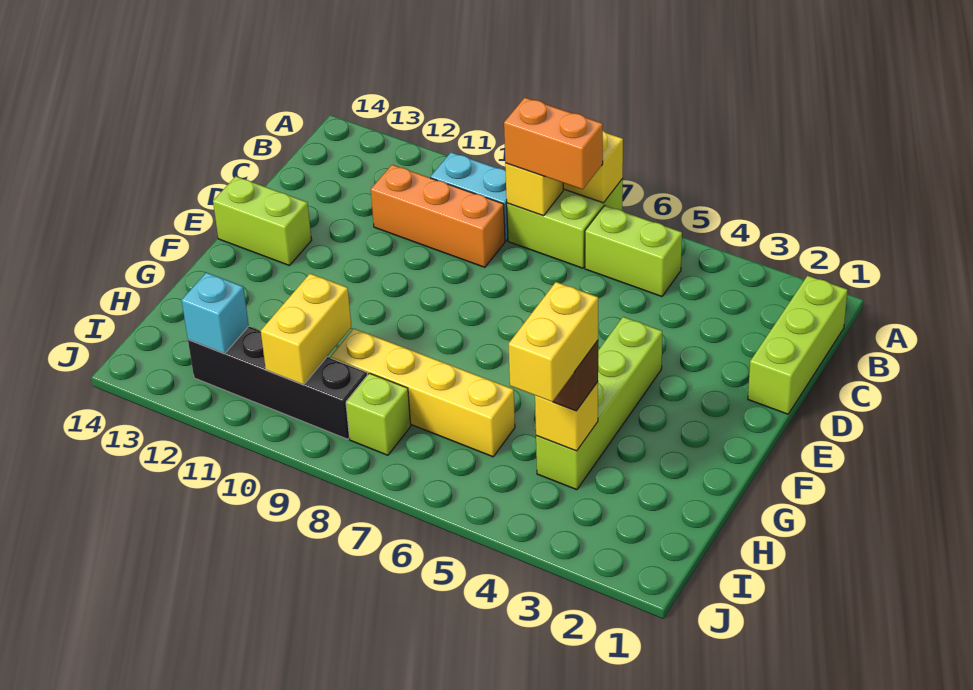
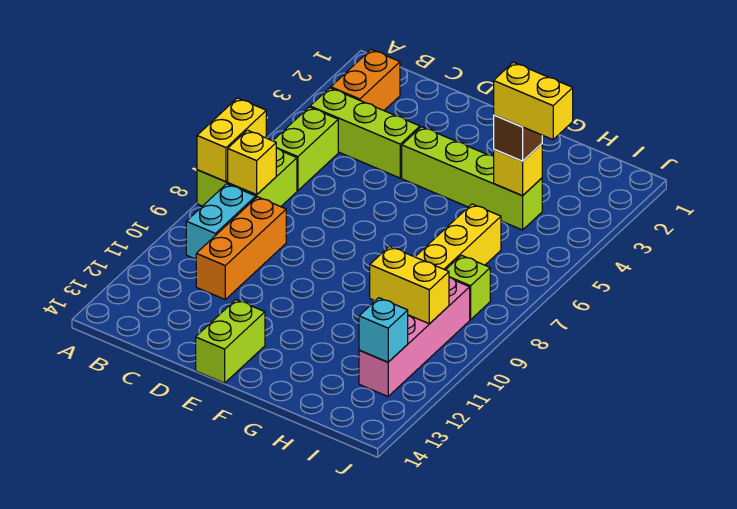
lime brick B1:D1 level 1 -> lime brick B4:D4 level 1
orange brick B7:B8 level 3 -> orange brick B2:B3 level 1
black brick I9:I12 level 1 -> pink brick I9:I12 level 1

